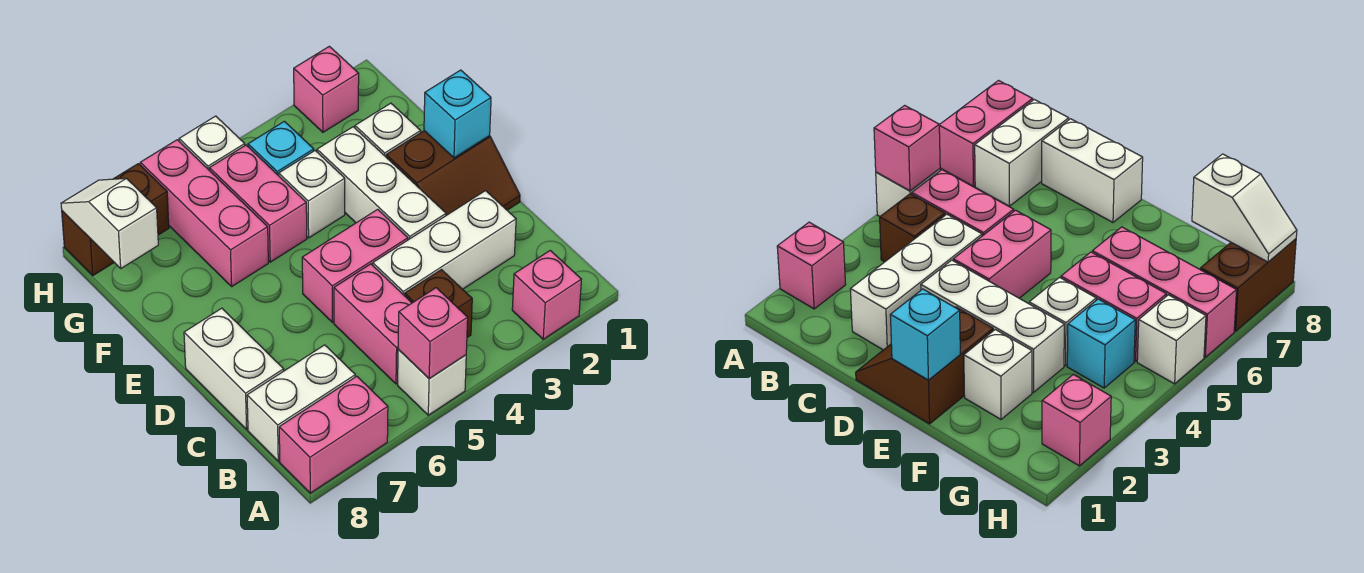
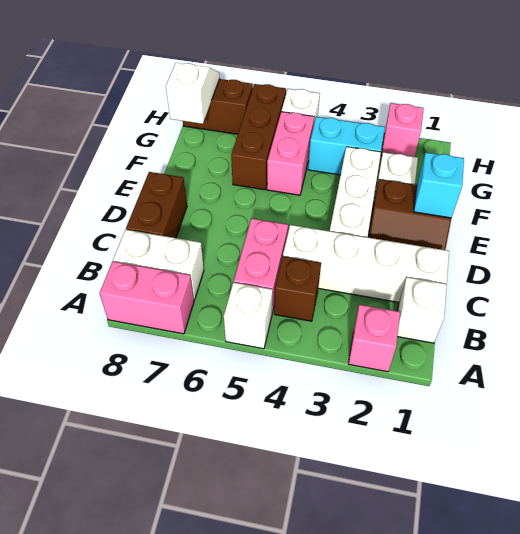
pink brick A5 level 2 -> none
white brick C2:C4 level 1 -> white brick C1:C4 level 1
white brick C8:D8 level 1 -> brown brick C8:D8 level 1
pink brick D4:D5 level 1 -> none
white brick F4 level 1 -> white brick B1 level 1
pink brick F6:H6 level 1 -> brown brick F6:H6 level 1
cyan brick G4 level 1 -> cyan brick G3:G4 level 1

